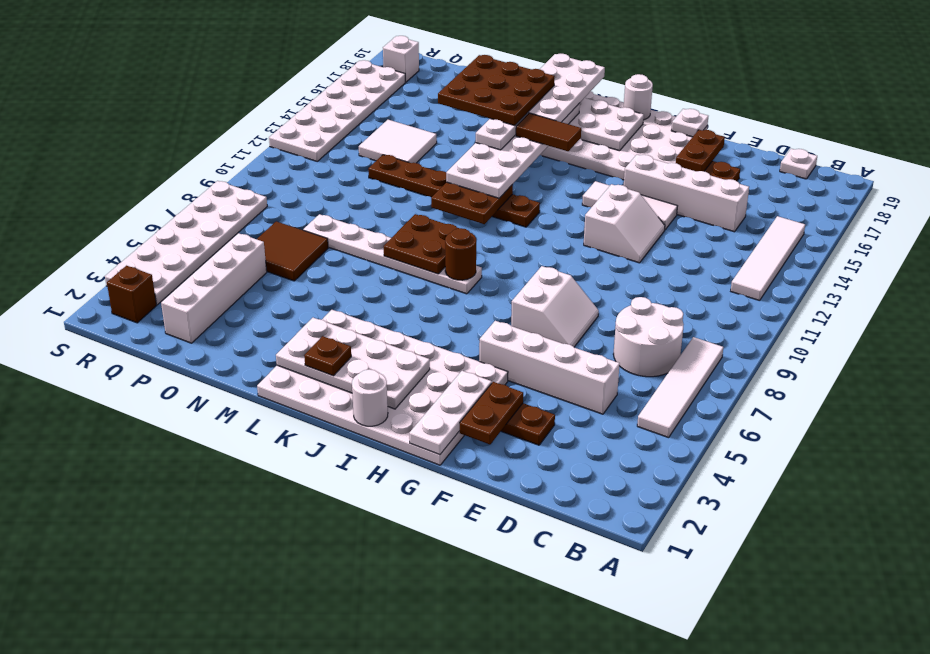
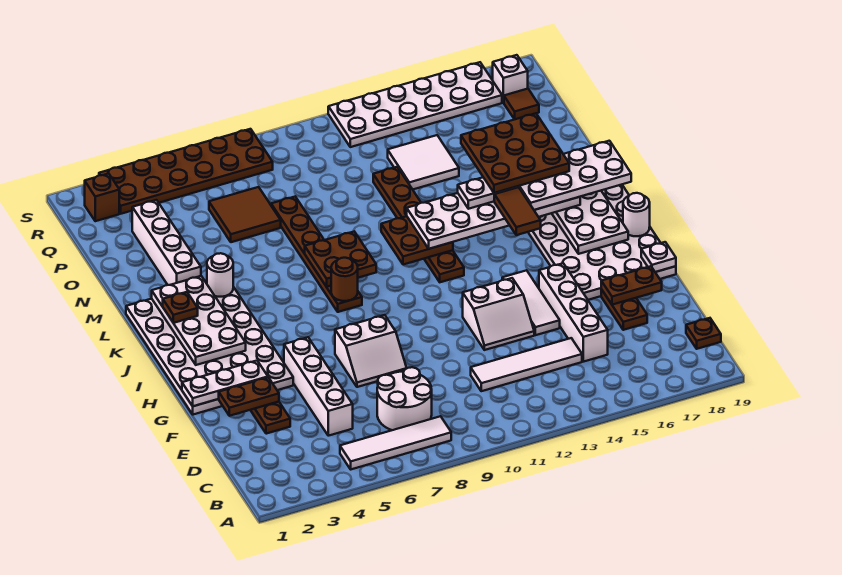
white tile B12:B15 level 1 -> white tile D11:D14 level 1
white plate C19 level 1 -> brown plate C19 level 1
white round brick I1 level 2 -> white round brick L4 level 2
white plate J8:O8 level 1 -> brown plate J8:O8 level 1
white brick P2:P5 level 1 -> white brick M3:P3 level 1
none -> brown tile Q18 level 1
white plate R3:S8 level 1 -> brown plate R3:S8 level 1

